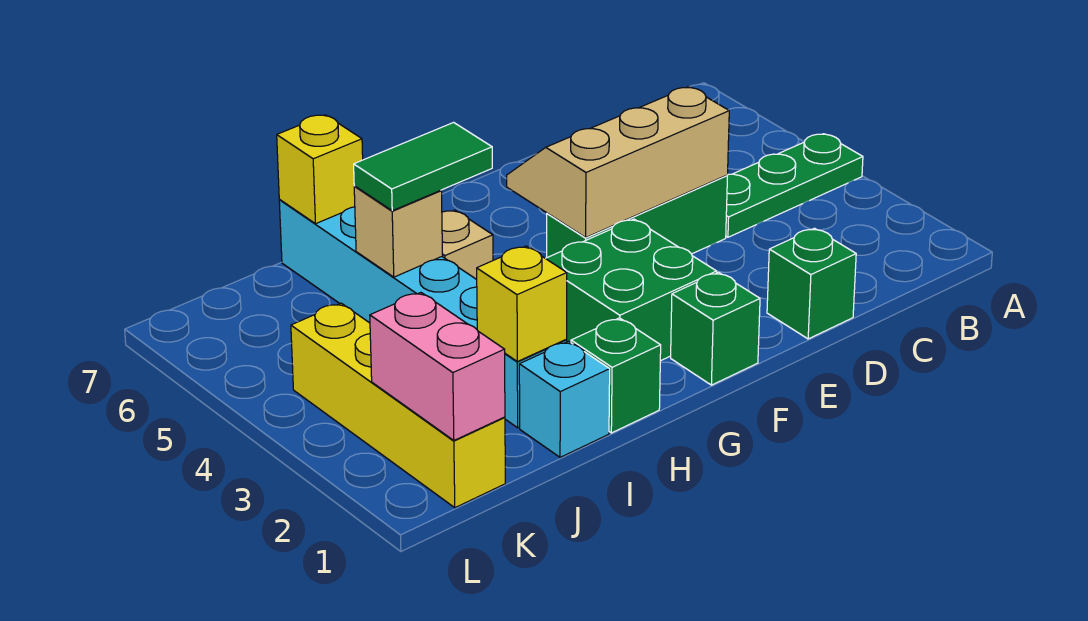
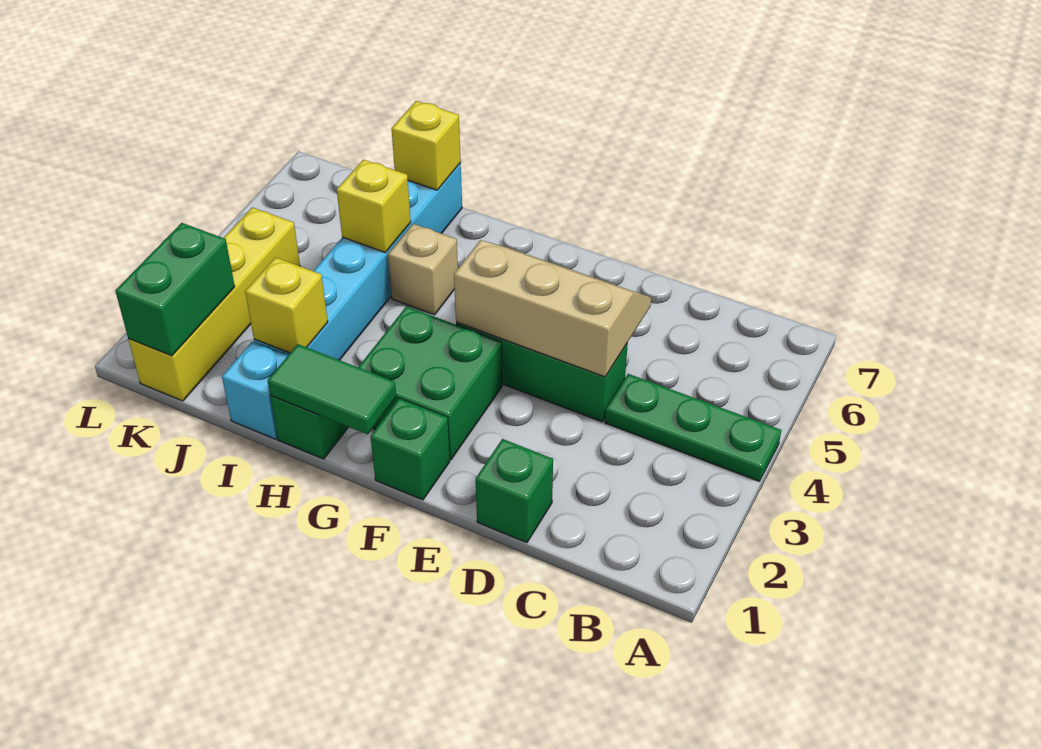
green tile H5:I5 level 3 -> green tile G1:H1 level 2
tan brick I5 level 2 -> yellow brick I5 level 2
pink brick K1:K2 level 2 -> green brick K1:K2 level 2

